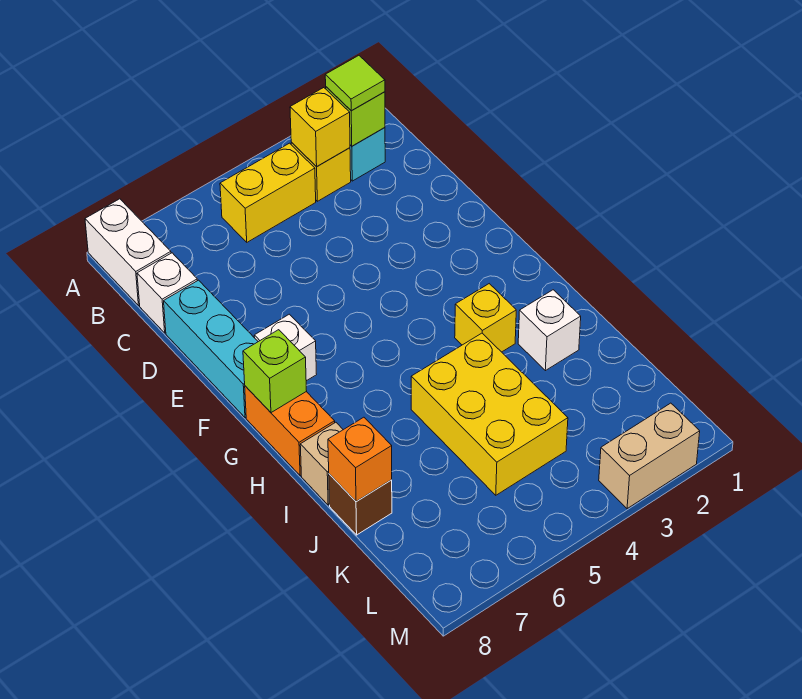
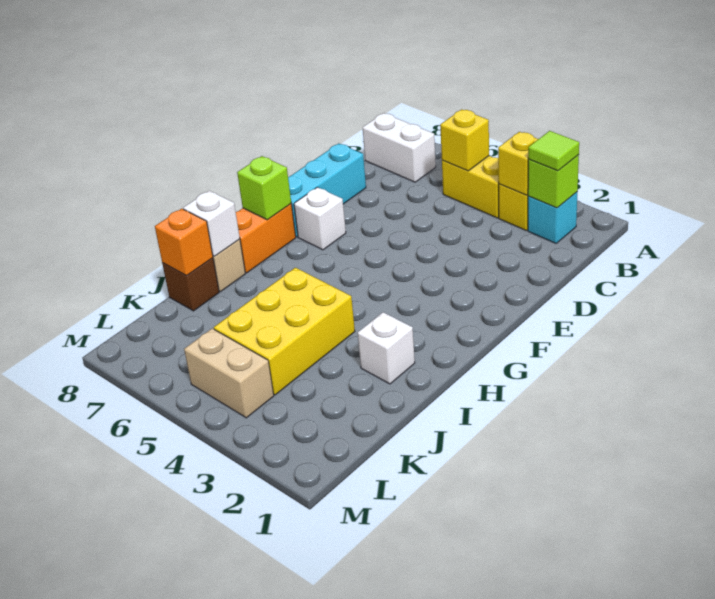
white brick A8:B8 level 1 -> white brick B7:B8 level 1
white brick C8 level 1 -> white brick I8 level 2
yellow brick H3 level 1 -> yellow brick B5 level 2
tan brick M2:M3 level 1 -> tan brick L4:L5 level 1

